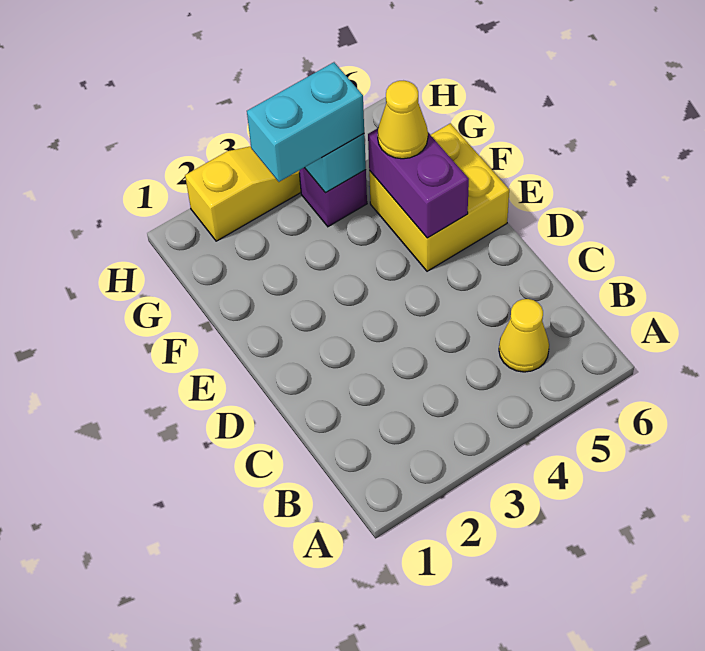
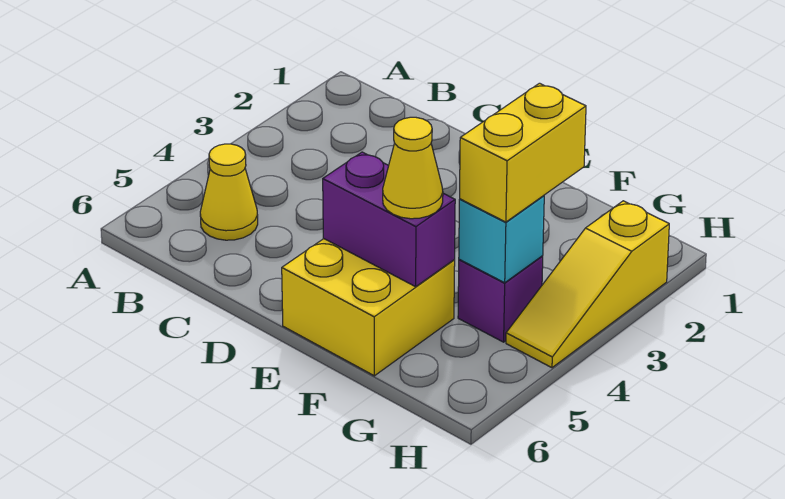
cyan brick G3:G4 level 3 -> yellow brick G3:G4 level 3

